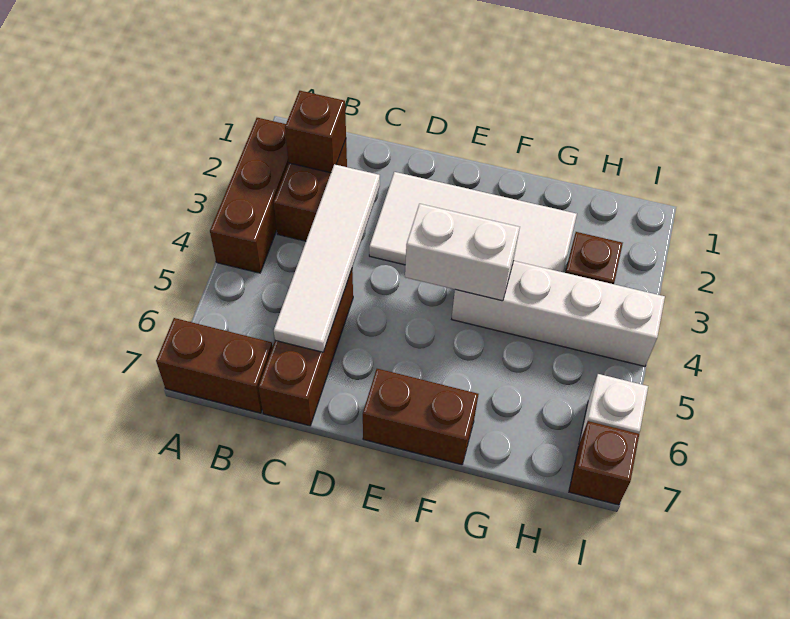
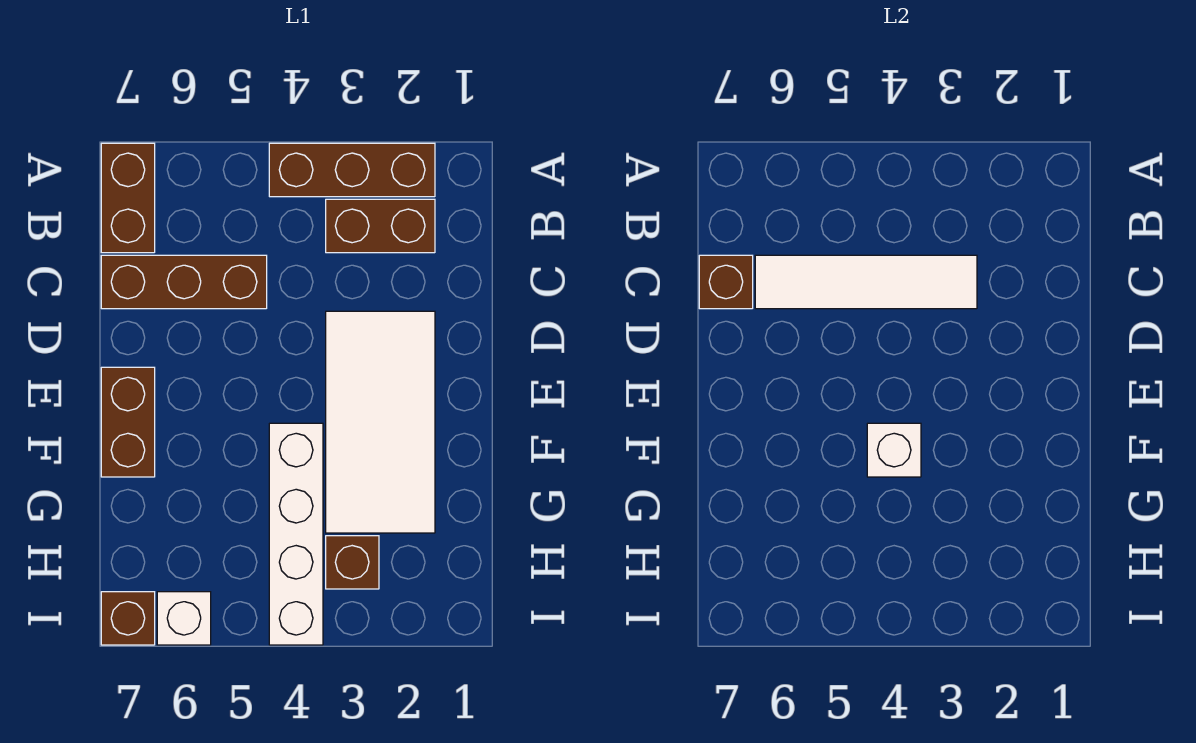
brown brick B2 level 2 -> brown brick C7 level 2
white brick E4:F4 level 2 -> white brick F4 level 2

